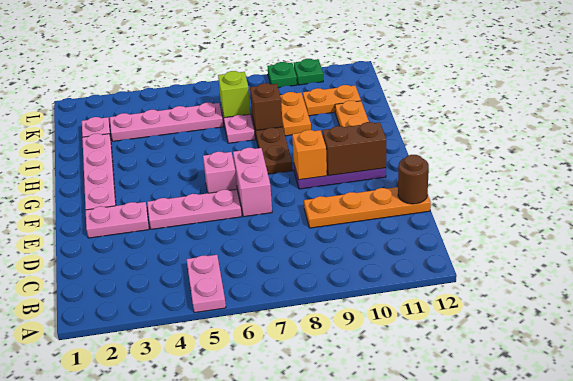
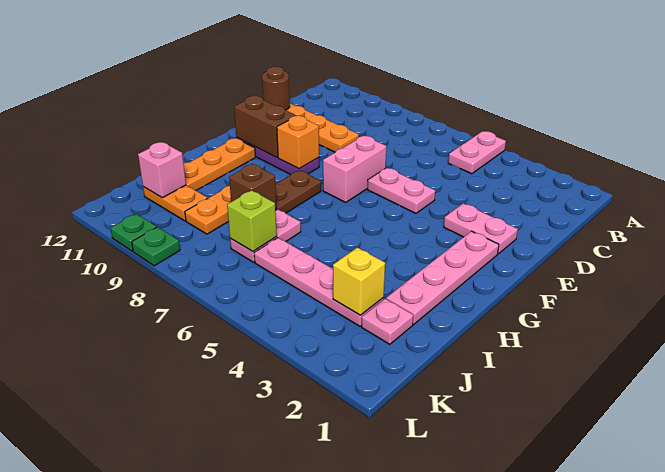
pink plate E4:E6 level 1 -> pink plate E5:E6 level 1
pink brick F6 level 1 -> pink brick J11 level 2
none -> yellow brick J3 level 2

